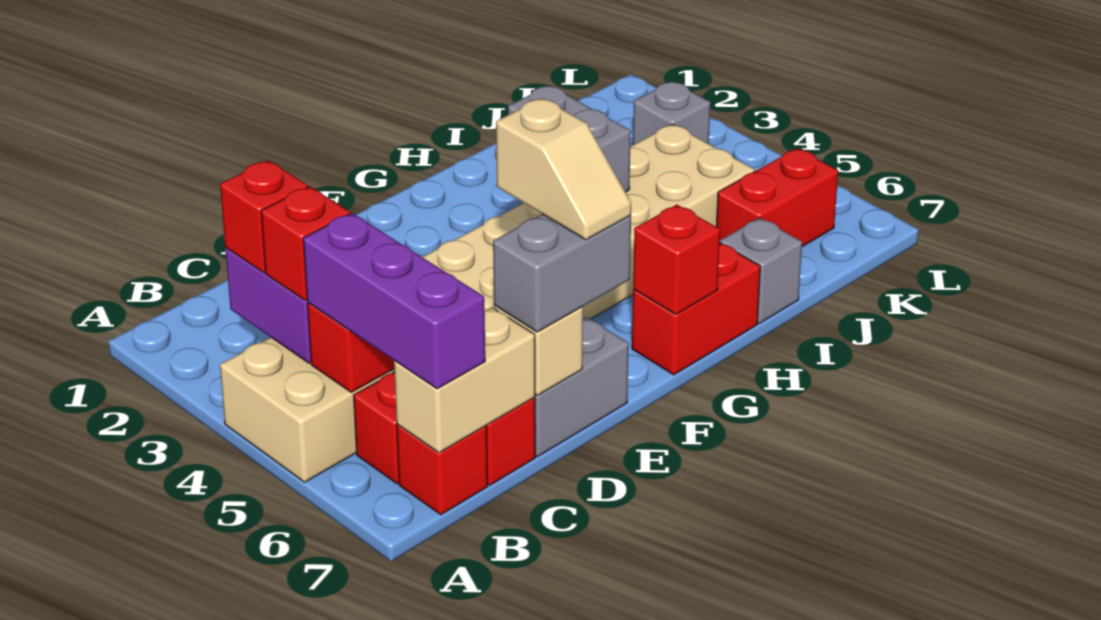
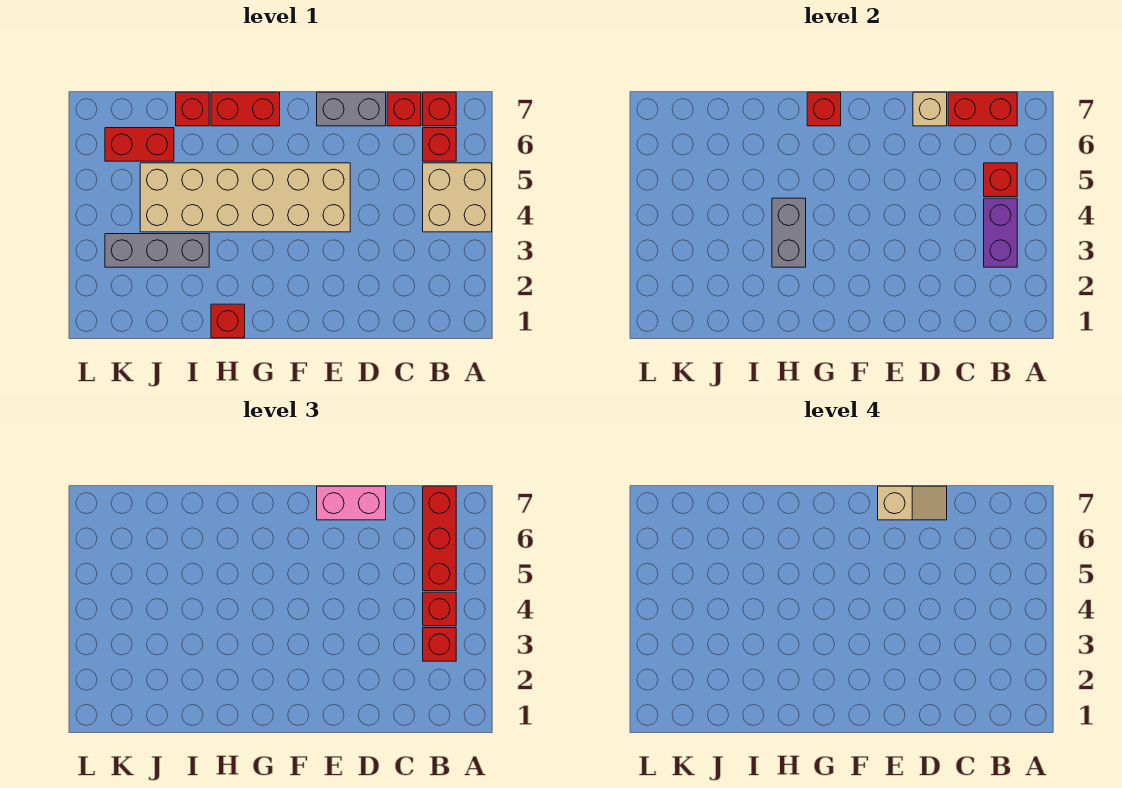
purple brick B5:B7 level 3 -> red brick B5:B7 level 3
tan brick B7:C7 level 2 -> red brick B7:C7 level 2
grey brick D7:E7 level 3 -> pink brick D7:E7 level 3
tan slope E6:E7 level 4 top 6 -> tan slope D7:E7 level 4 top E
none -> red brick H1 level 1
grey brick I7 level 1 -> red brick I7 level 1
grey brick K3 level 1 -> grey brick I3:K3 level 1

